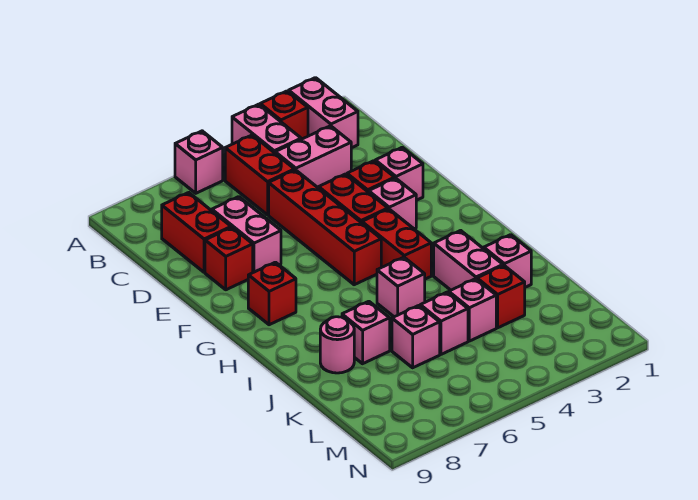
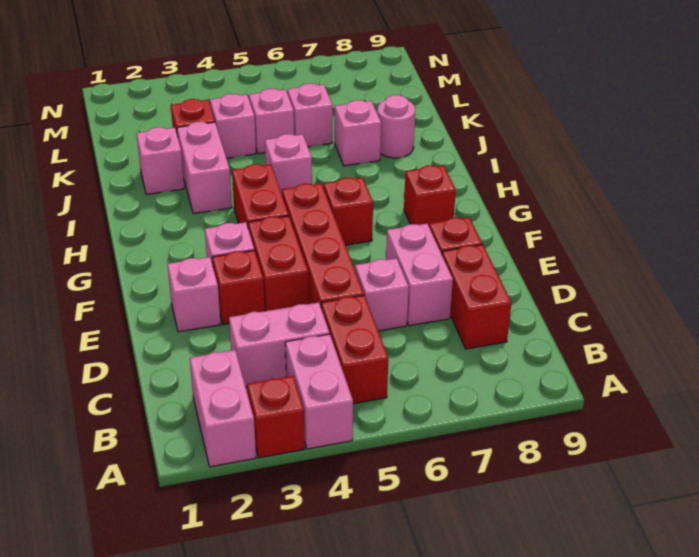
pink brick A6 level 1 -> pink brick D6 level 1
none -> red brick G6 level 1

